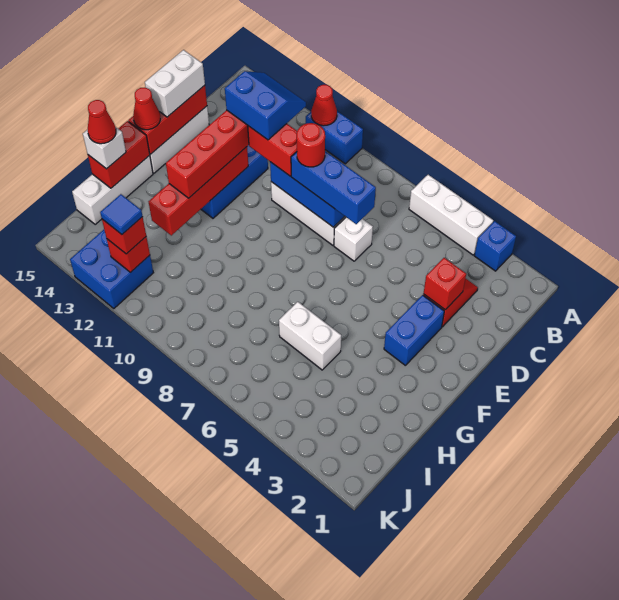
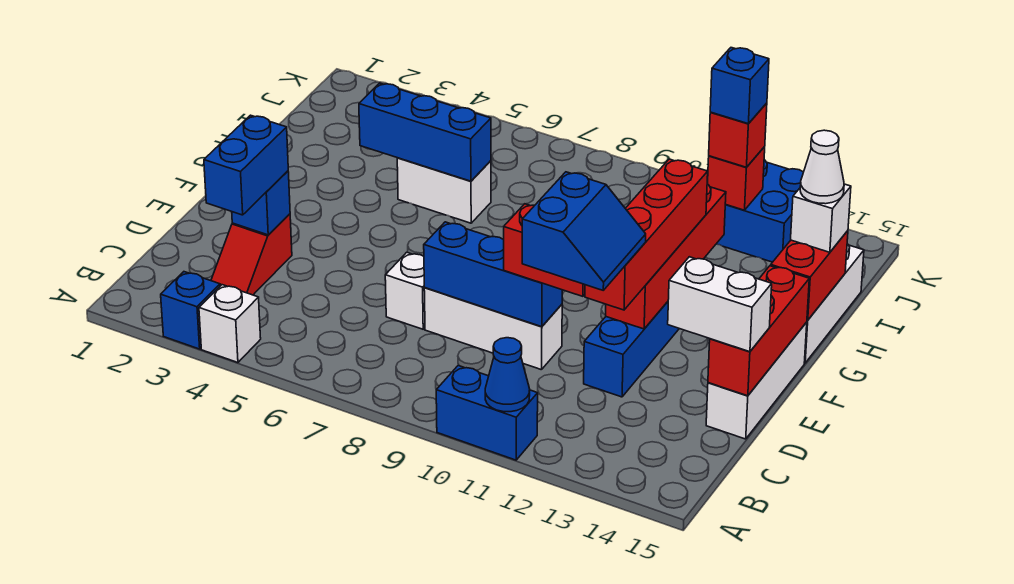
white brick A4:A6 level 1 -> white brick A4 level 1
red cone A11 level 2 -> blue cone A11 level 2
blue slope C11:D12 level 4 top D -> blue slope C11:D12 level 4 top 11
red brick D3 level 2 -> blue brick D3 level 2
blue brick D7:D9 level 3 -> blue brick H4:H6 level 2
red round brick D9 level 4 -> none
white brick D15:E15 level 3 -> white brick D14:D15 level 3
blue brick E3:F3 level 1 -> blue brick C3:D3 level 3
red cone F15 level 3 -> none
red cone H15 level 4 -> white cone H15 level 4
blue tile J12 level 4 -> blue brick J12 level 4

